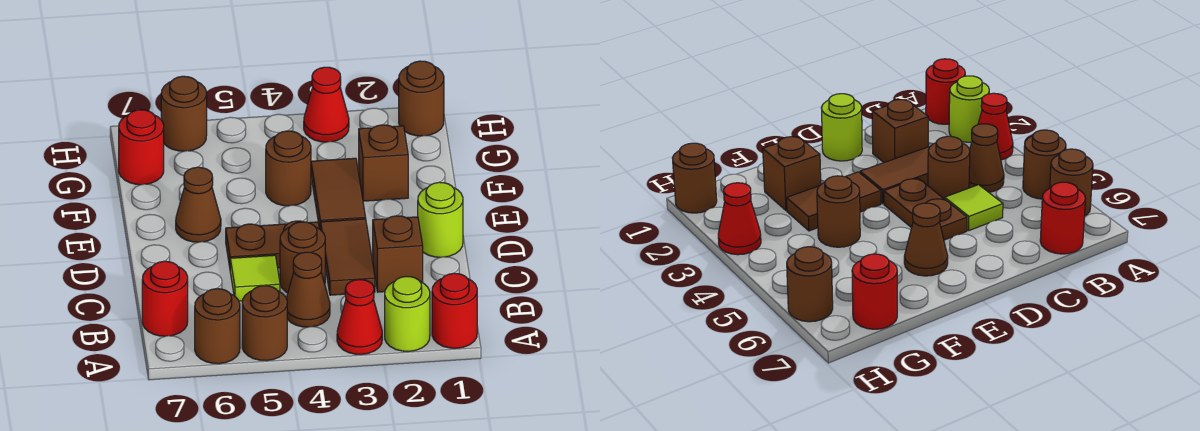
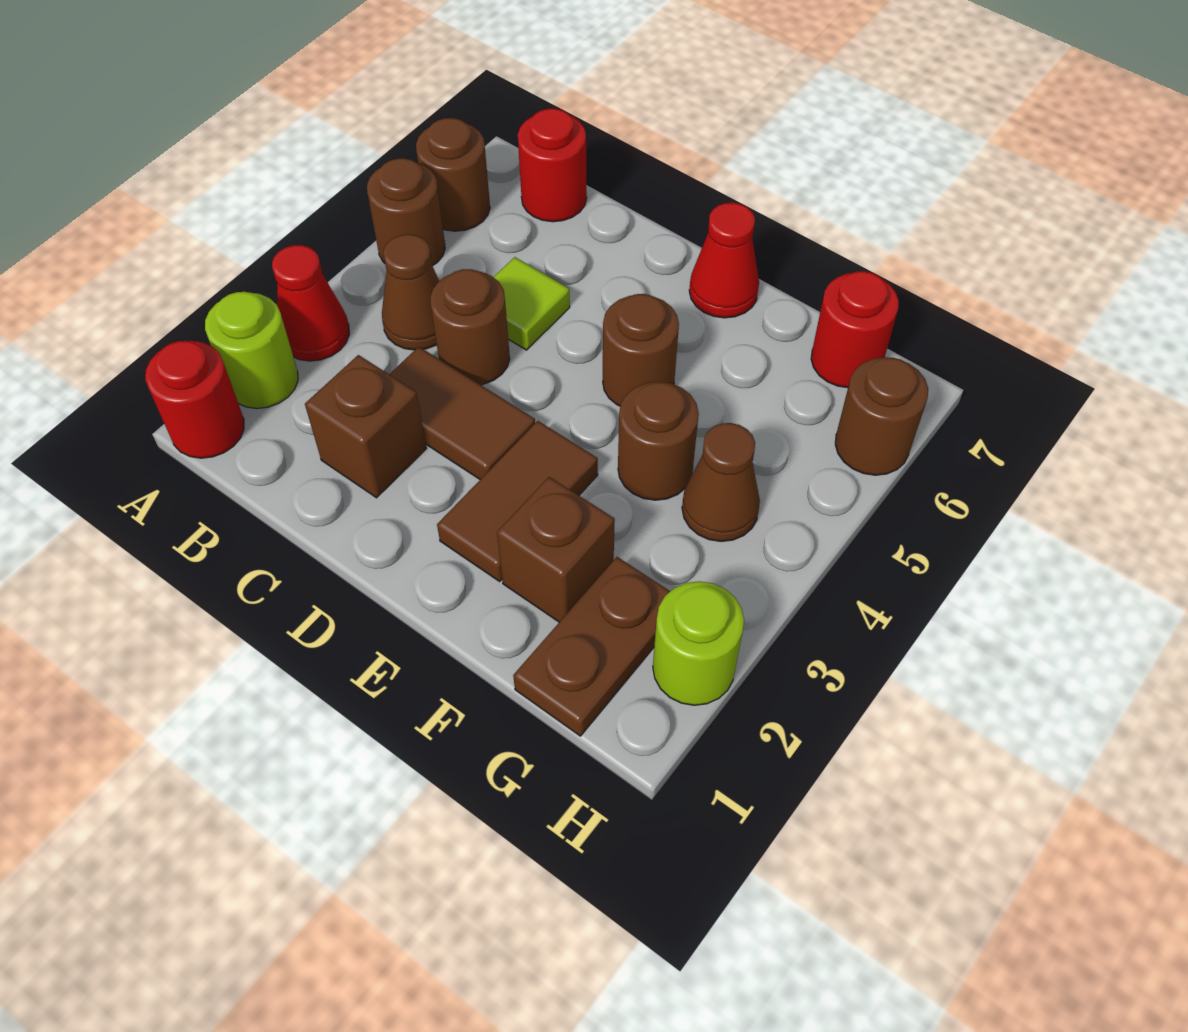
lime round brick D1 level 1 -> lime round brick H2 level 1
brown plate D4:D5 level 1 -> brown plate G1:G2 level 1
brown tile E3:F3 level 1 -> brown tile E2:E3 level 1
brown cone E6 level 1 -> brown cone G4 level 1
brown round brick H1 level 1 -> brown round brick E5 level 1
red cone H3 level 1 -> red cone E7 level 1

